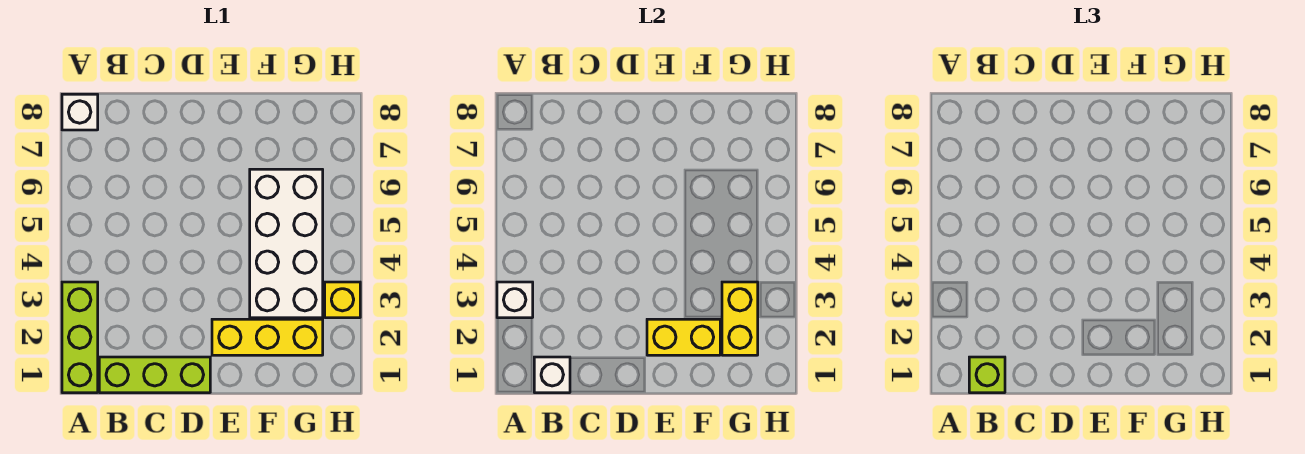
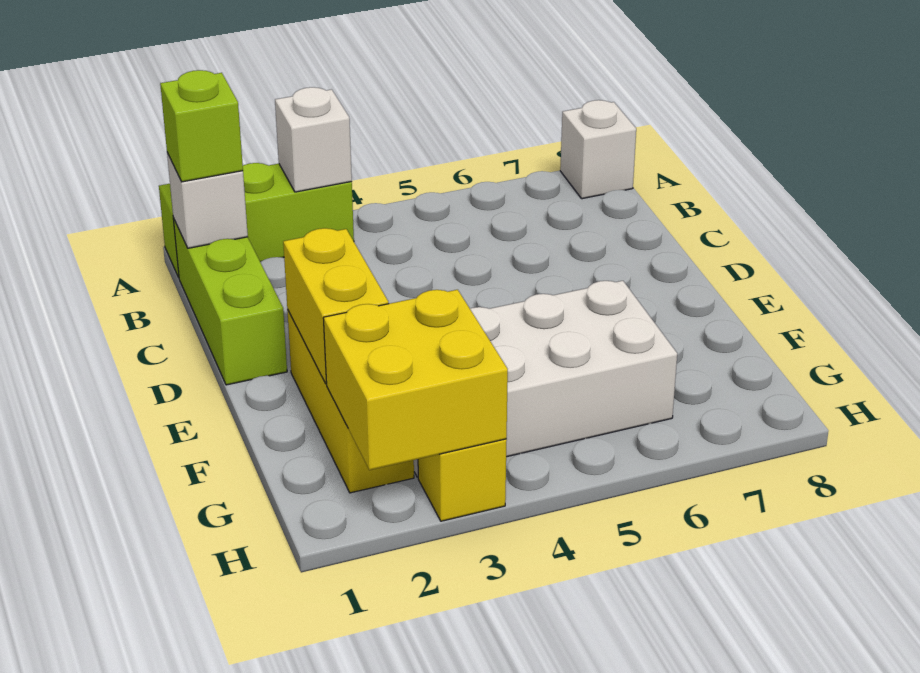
yellow brick G2:G3 level 2 -> yellow brick G2:H3 level 2

